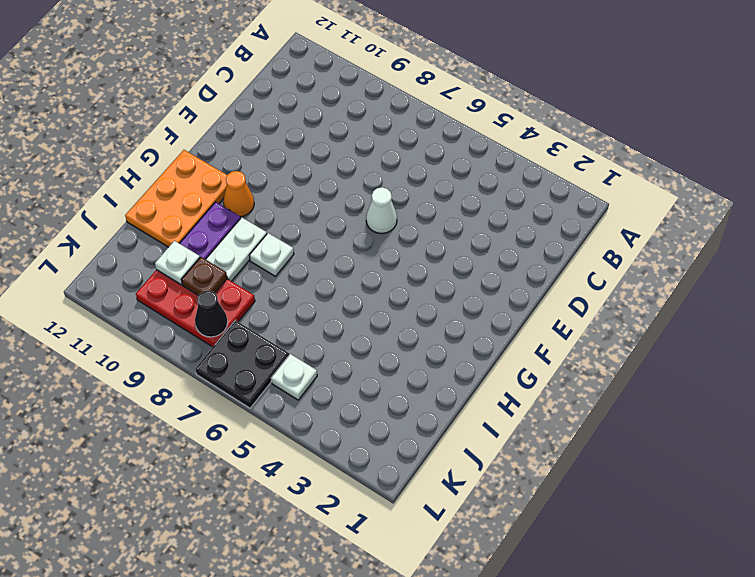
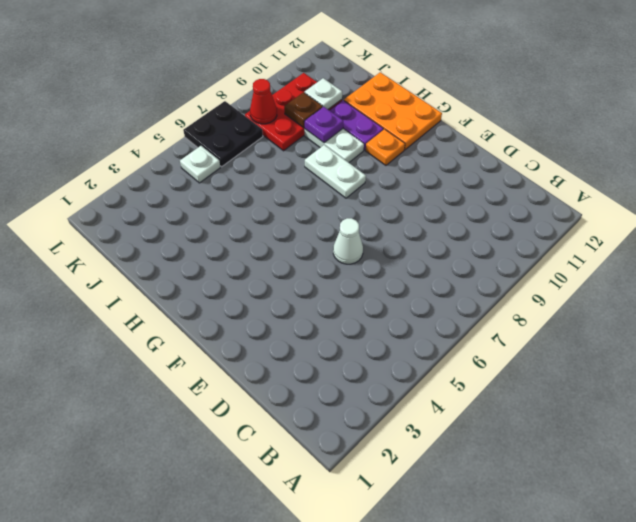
orange cone G10 level 1 -> orange plate G10 level 1
white plate H8 level 1 -> white plate G8:H8 level 1
none -> purple plate I9 level 2
black cone K8 level 2 -> red cone K8 level 2

